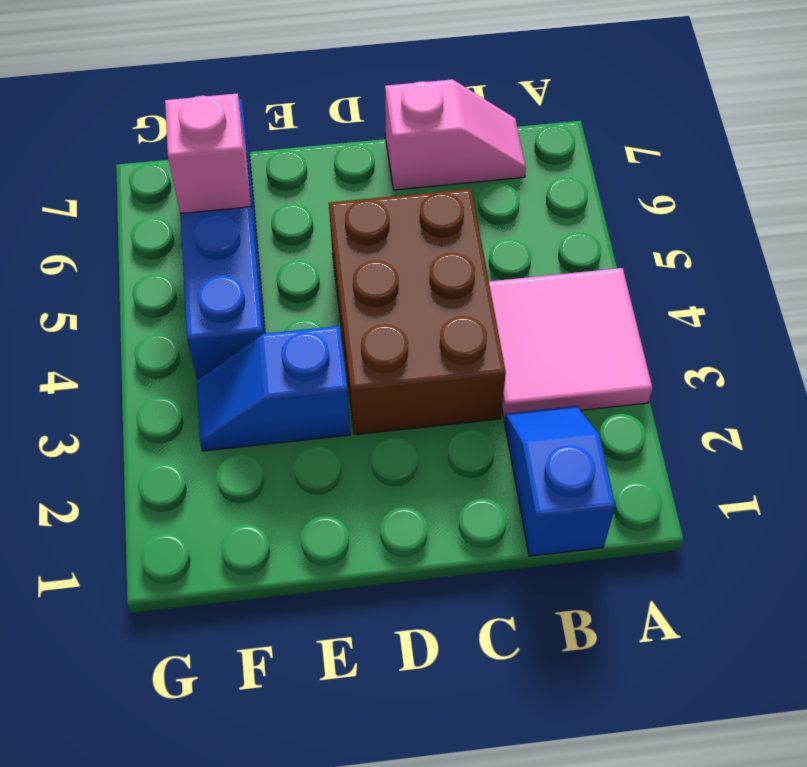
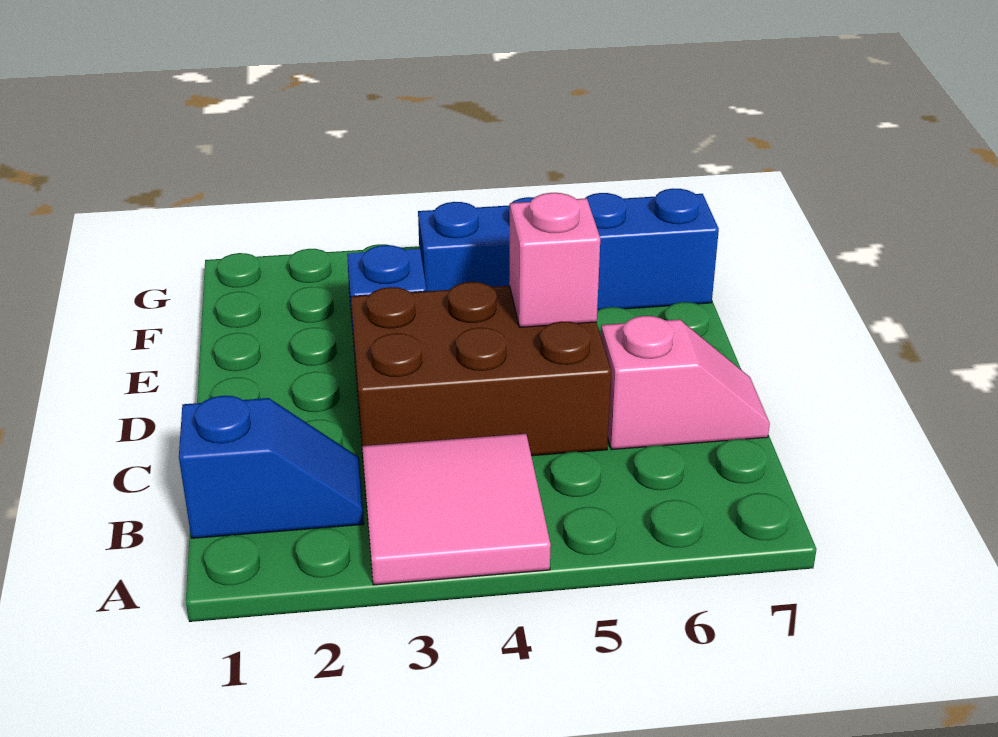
pink slope B7:C7 level 1 top C -> pink slope C6:C7 level 1 top 6
pink brick F6 level 2 -> pink brick D5 level 2

